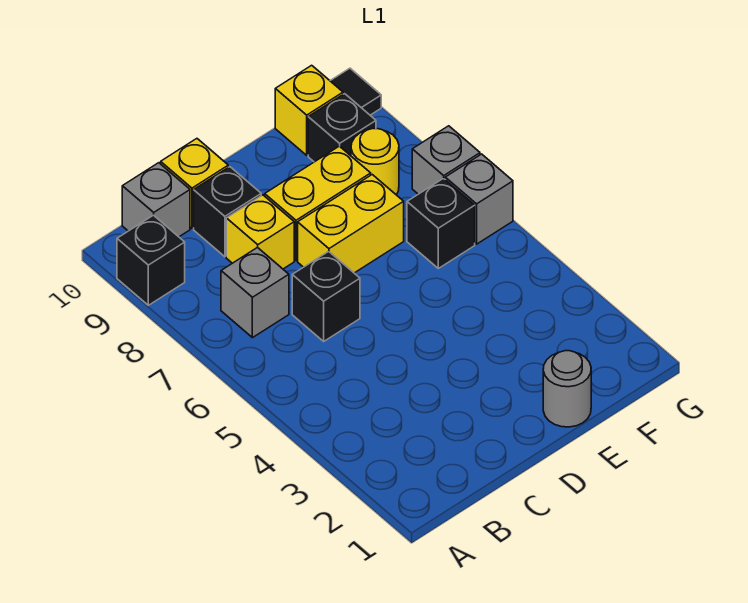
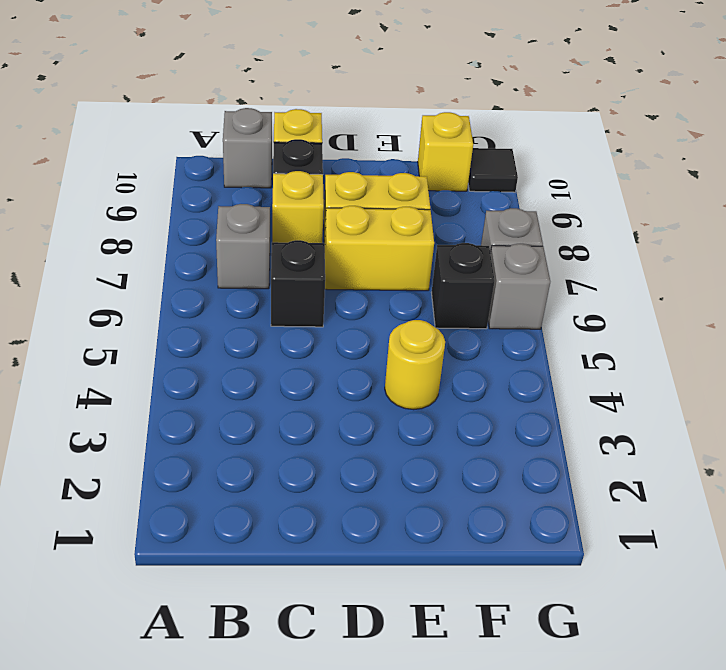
black brick A9 level 1 -> none
grey round brick E1 level 1 -> none
yellow round brick F8 level 1 -> yellow round brick E4 level 1
black brick F9 level 1 -> none

